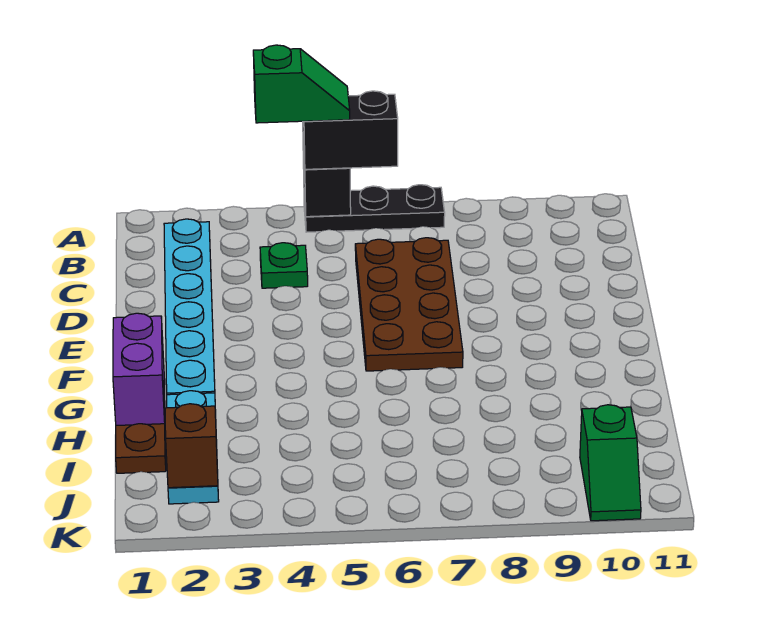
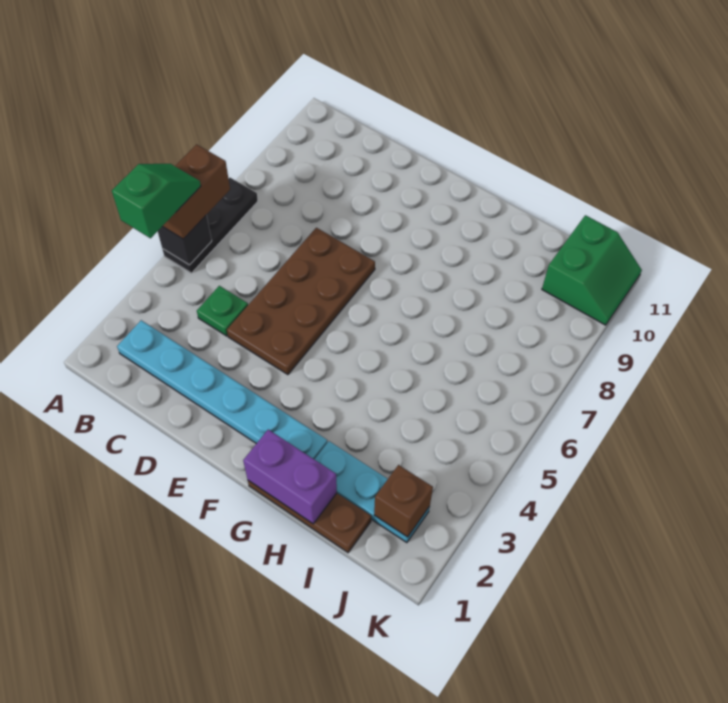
black brick A5:A6 level 3 -> brown brick A5:A6 level 3
brown plate C6:F7 level 1 -> brown plate D4:E7 level 1
green slope J10:K10 level 1 top J -> green slope J10:K11 level 1 top J

